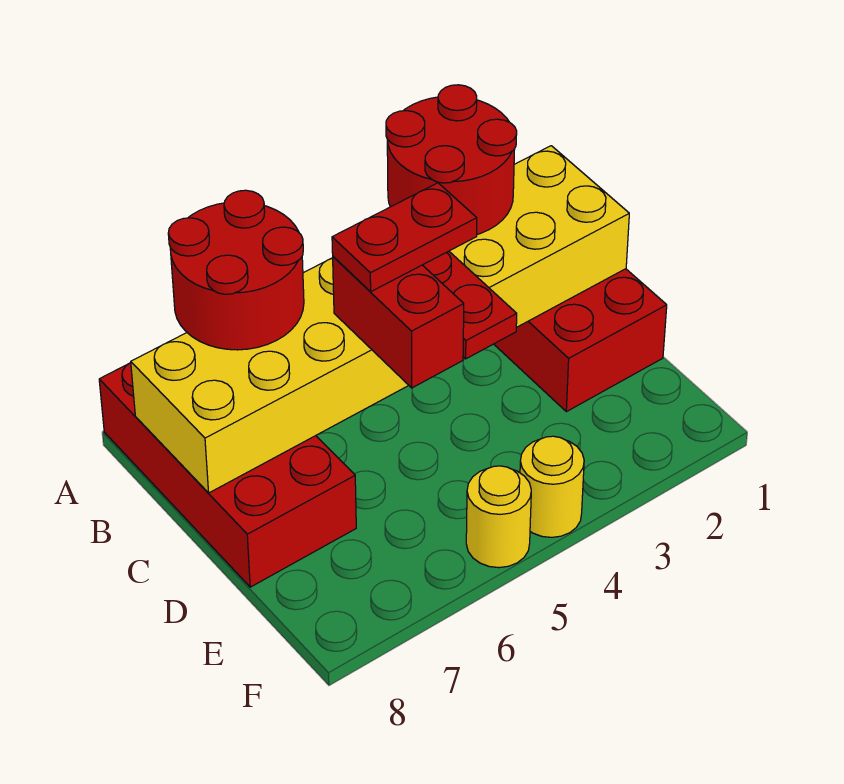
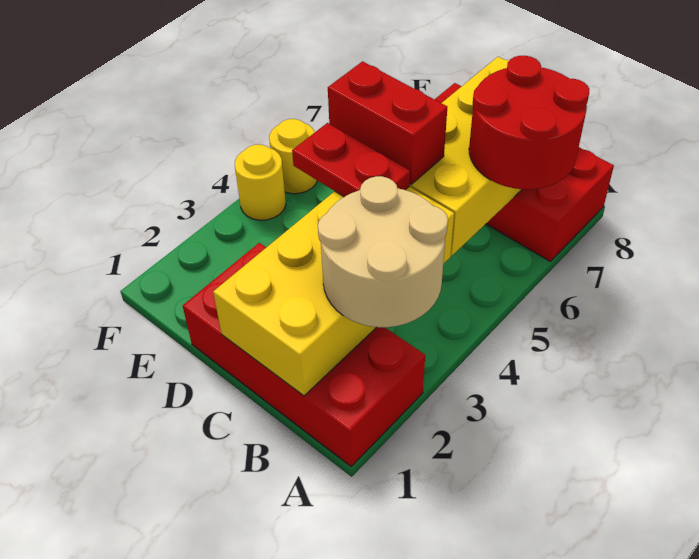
red round brick A2:B3 level 3 -> tan round brick A2:B3 level 3
red plate C4:C5 level 4 -> none

